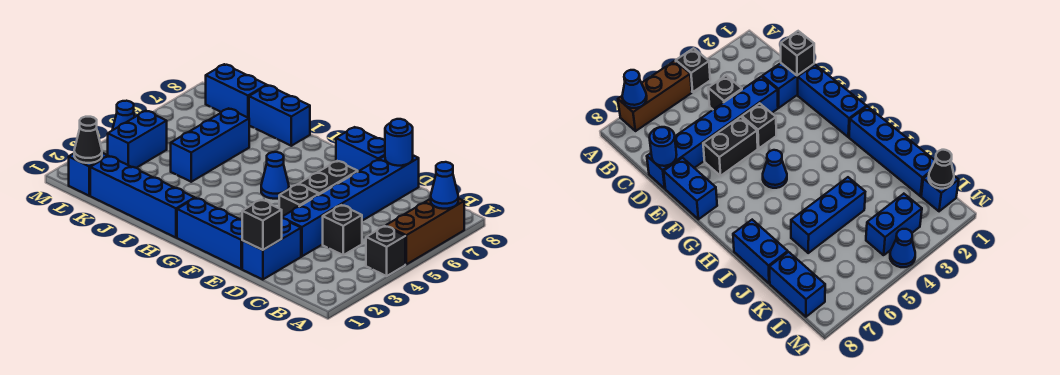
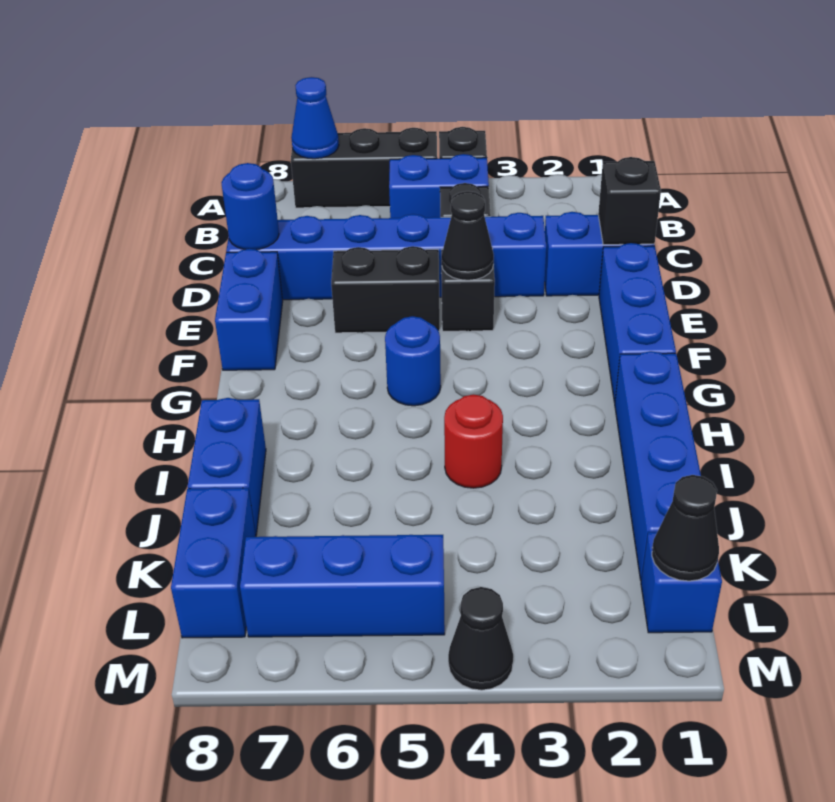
brown brick A5:A7 level 1 -> black brick A5:A7 level 1
none -> black cone E4 level 2
blue cone G5 level 1 -> blue round brick G5 level 1
none -> red round brick I4 level 1
blue brick J4:J6 level 1 -> blue brick L5:L7 level 1
blue brick L3:L4 level 1 -> blue brick B4:B5 level 1
blue cone M4 level 1 -> black cone M4 level 1

